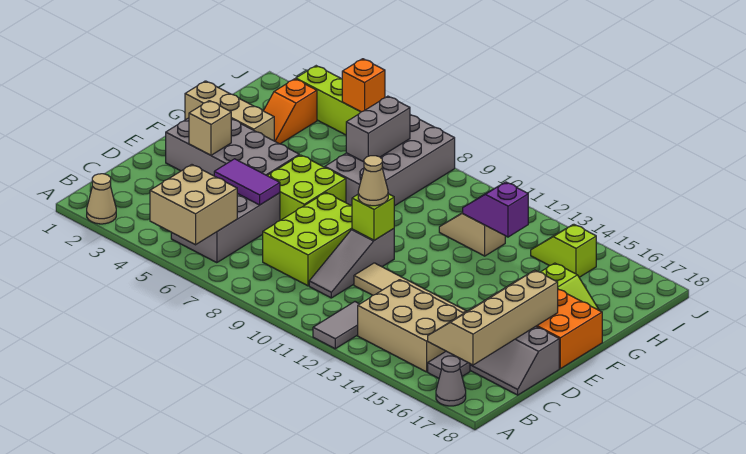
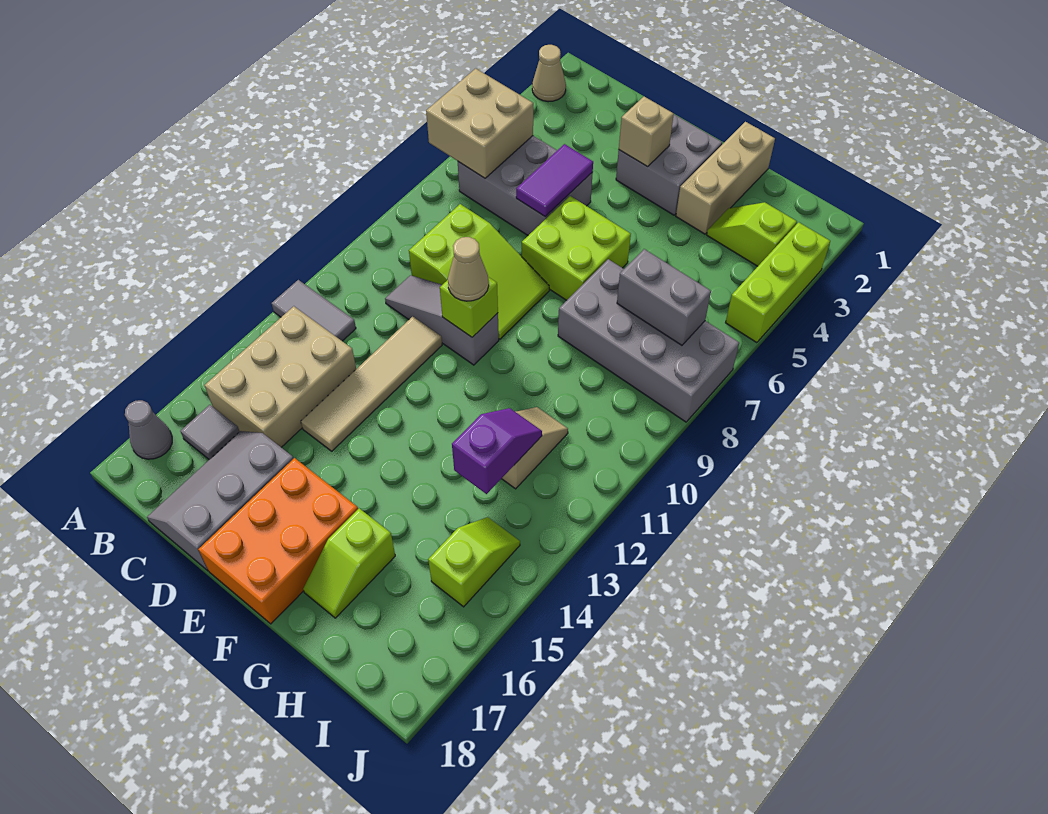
tan slope B16:E17 level 2 top 17 -> none
lime brick C8:E9 level 1 -> lime slope C8:E9 level 1 top C
grey brick E2:F5 level 1 -> grey brick E2:F3 level 1
orange slope H3:I3 level 1 top I -> lime slope H3:I3 level 1 top I
orange brick J5 level 2 -> none

